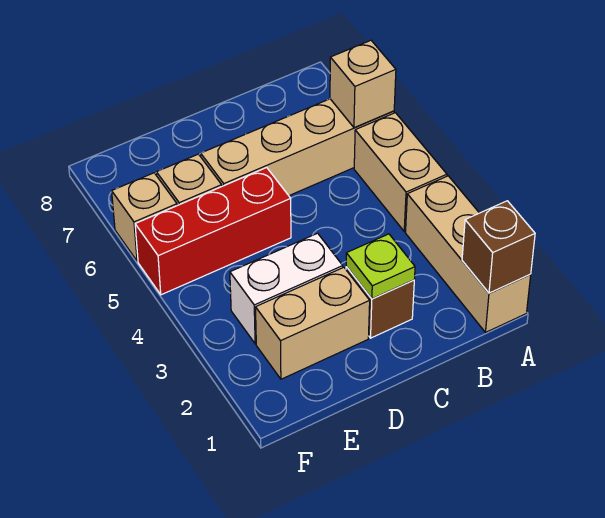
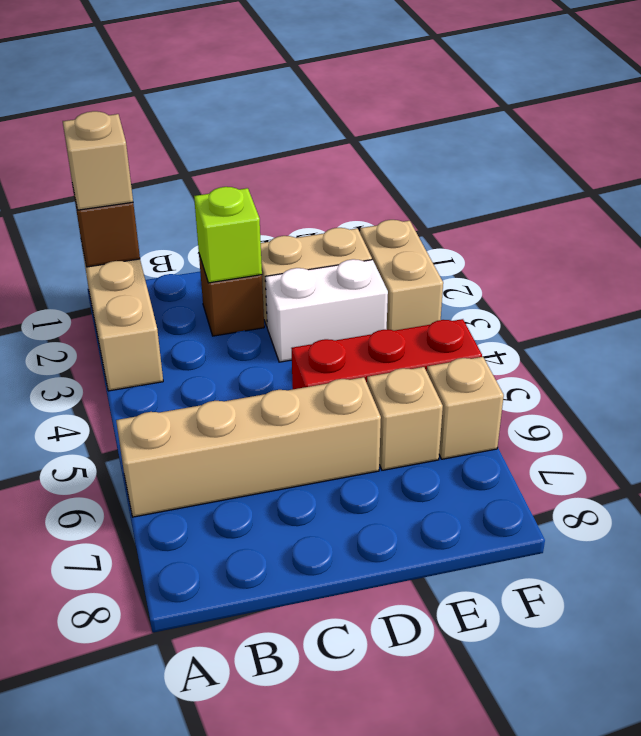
tan brick A4:A5 level 1 -> tan brick F2:F3 level 1
tan brick A6 level 2 -> tan brick A1 level 3
lime plate C2 level 2 -> lime brick C2 level 2

